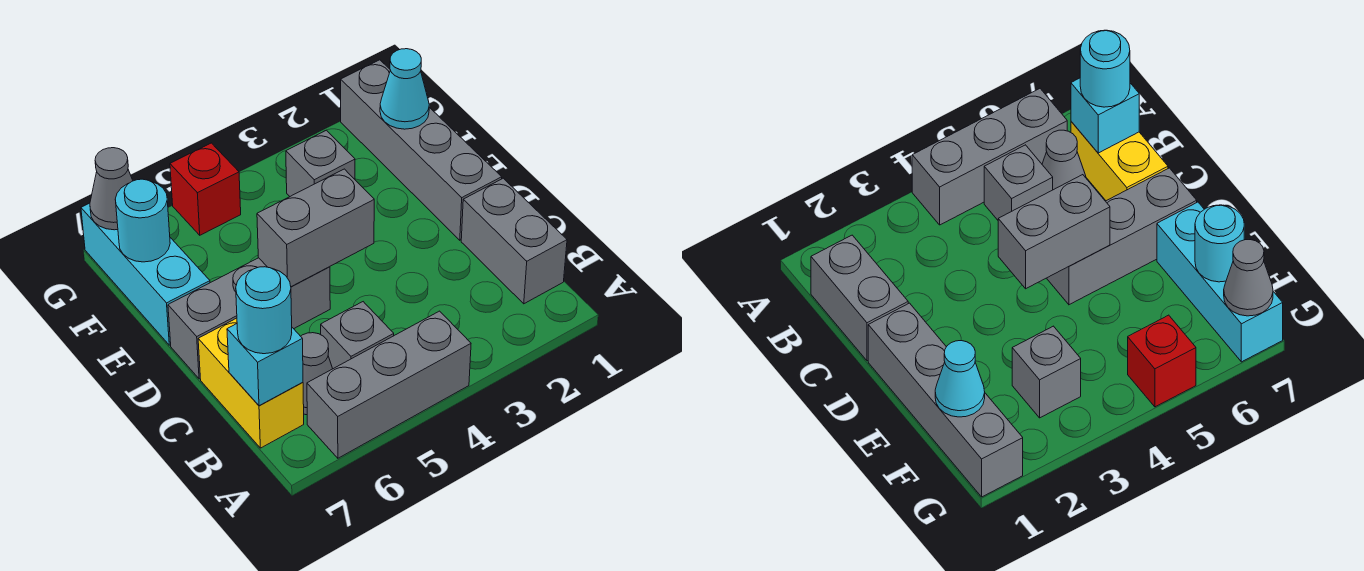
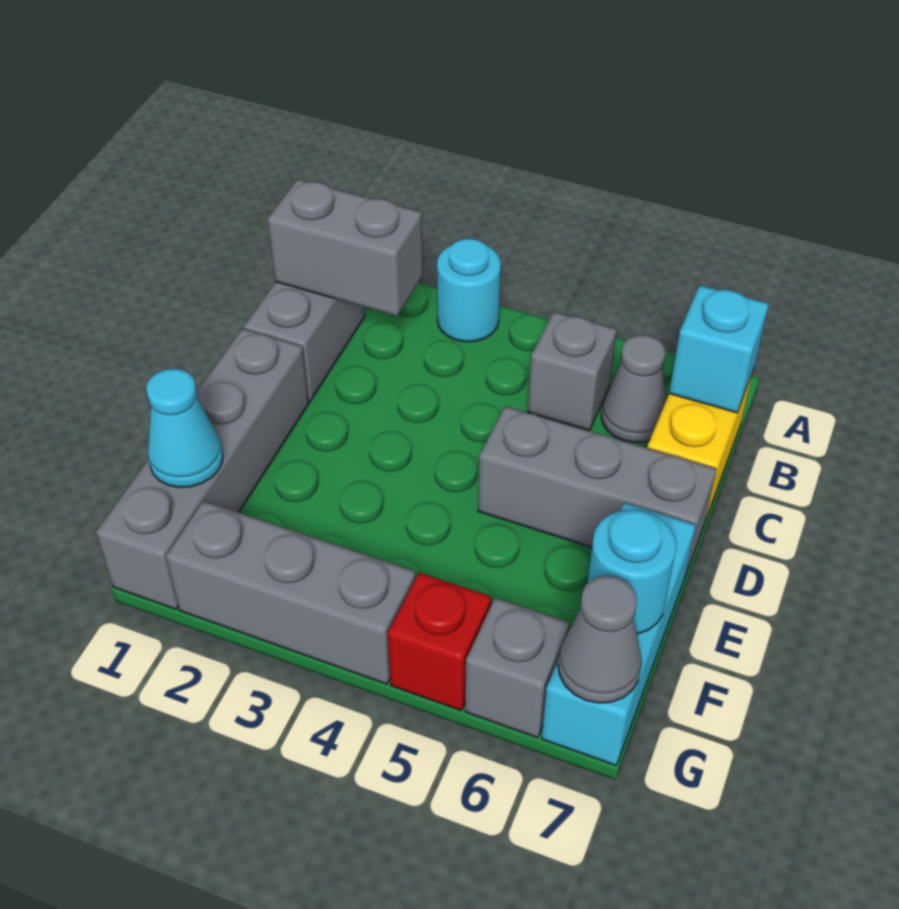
grey brick A4:A6 level 1 -> grey brick G2:G4 level 1
cyan round brick B7 level 3 -> cyan round brick A3 level 1
grey brick D4:D5 level 2 -> grey brick B1:B2 level 2
grey brick F3 level 1 -> grey brick G6 level 1

